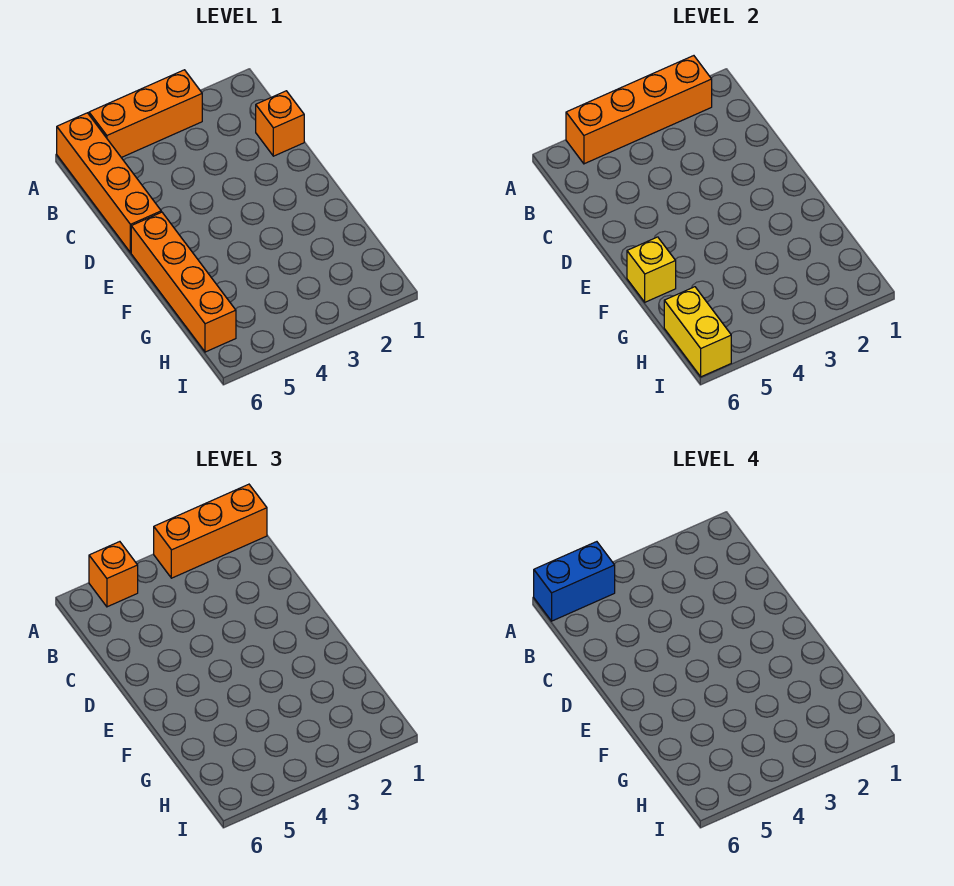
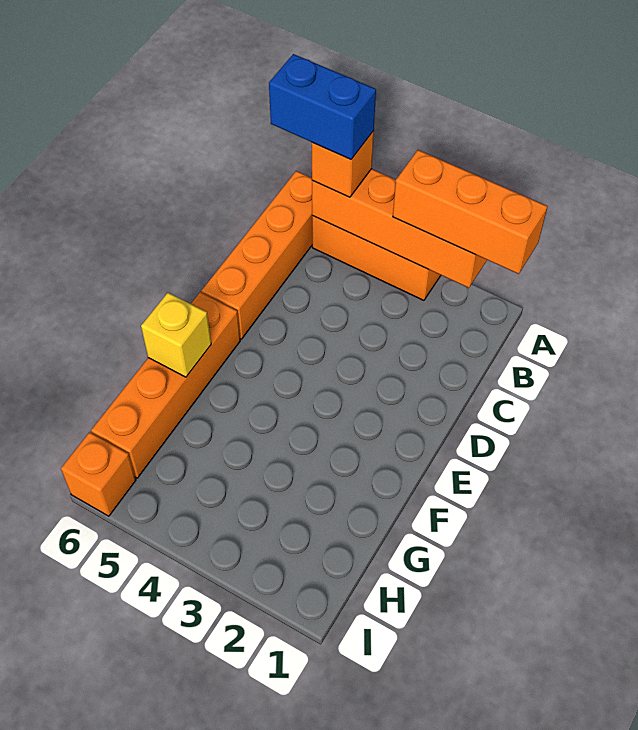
orange brick C1 level 1 -> orange brick I6 level 1
yellow brick H6:I6 level 2 -> none

